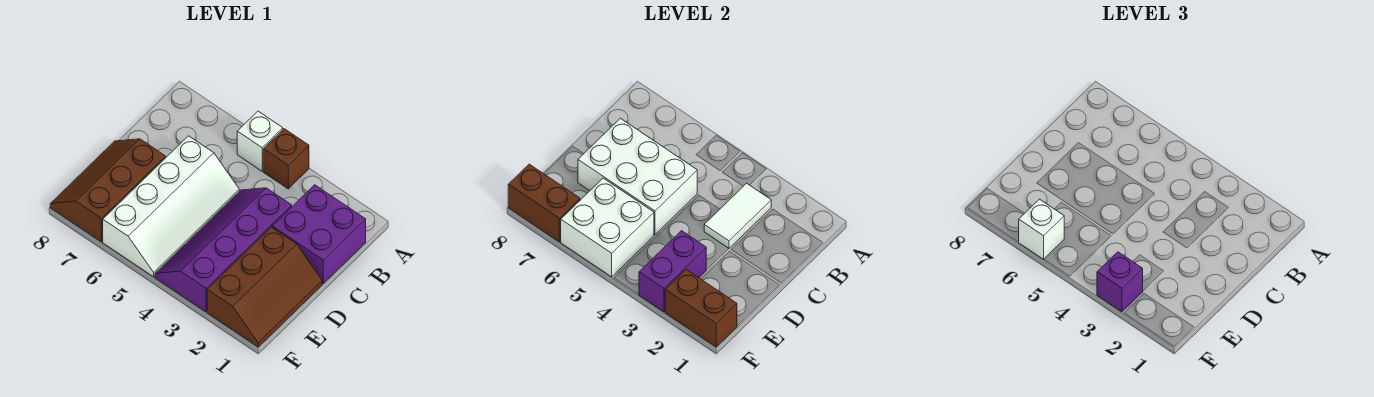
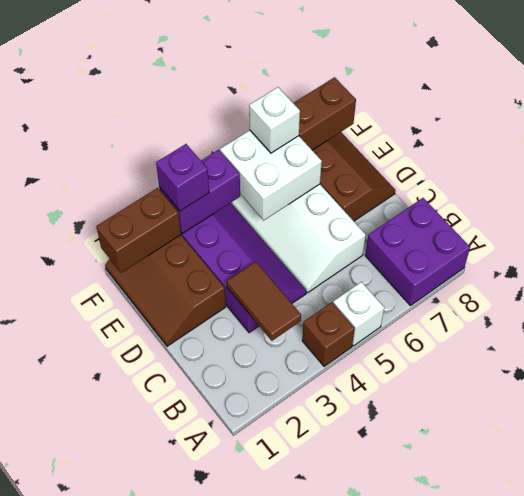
purple brick B1:C2 level 1 -> purple brick A7:B8 level 1
white tile B3:C3 level 2 -> brown tile B3:C3 level 2
white brick C5:D7 level 2 -> none
purple brick E3:F3 level 2 -> purple brick F3:F4 level 2

